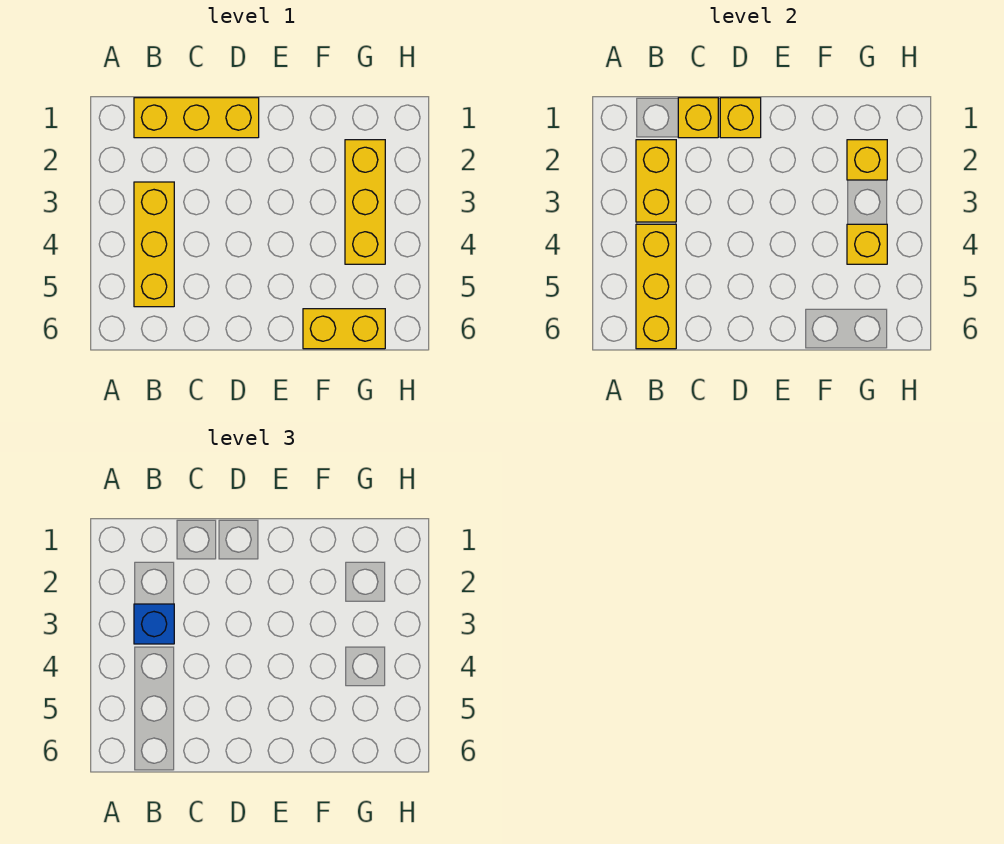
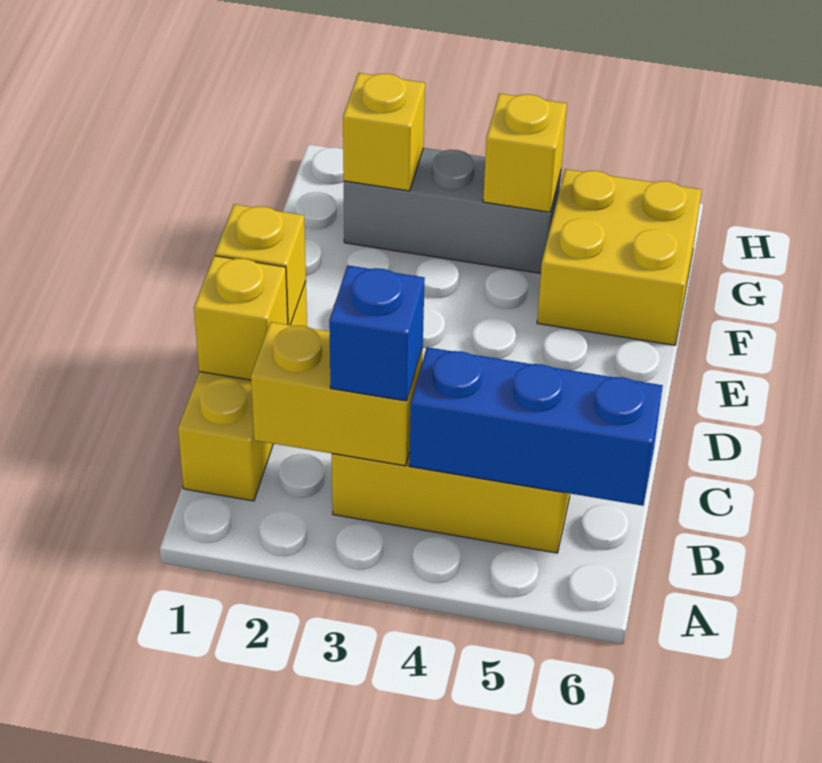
yellow brick B4:B6 level 2 -> blue brick B4:B6 level 2
yellow brick F6:G6 level 1 -> yellow brick F5:G6 level 1
yellow brick G2:G4 level 1 -> grey brick G2:G4 level 1

